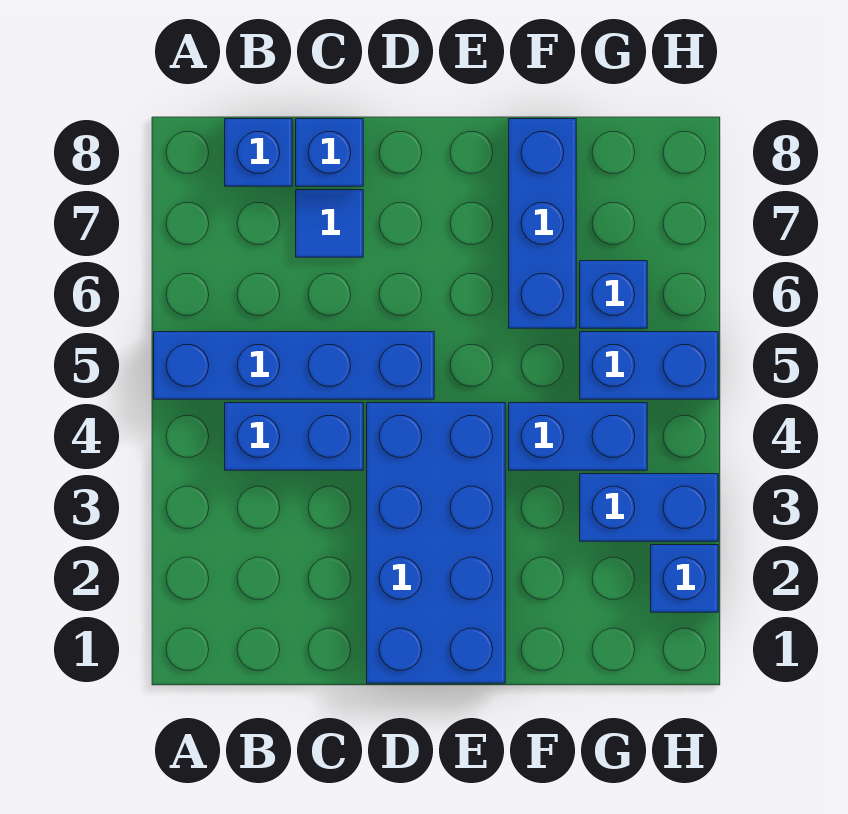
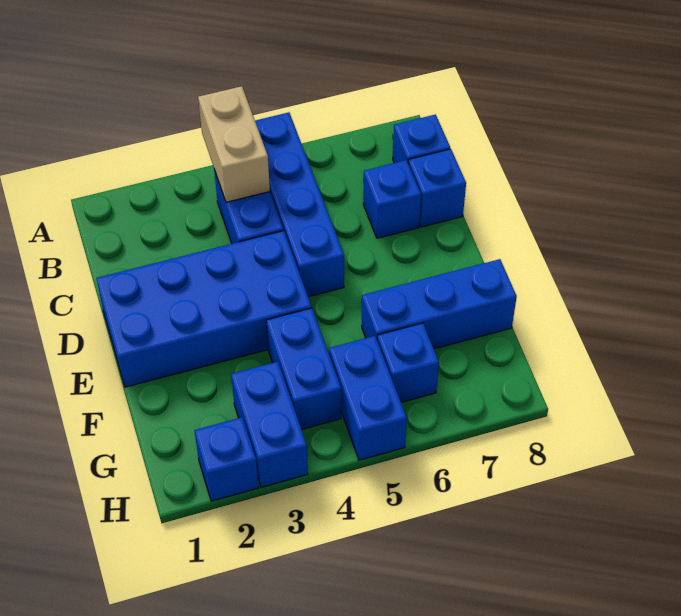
none -> tan brick A4:B4 level 2
blue tile C7 level 1 -> blue brick C7 level 1

